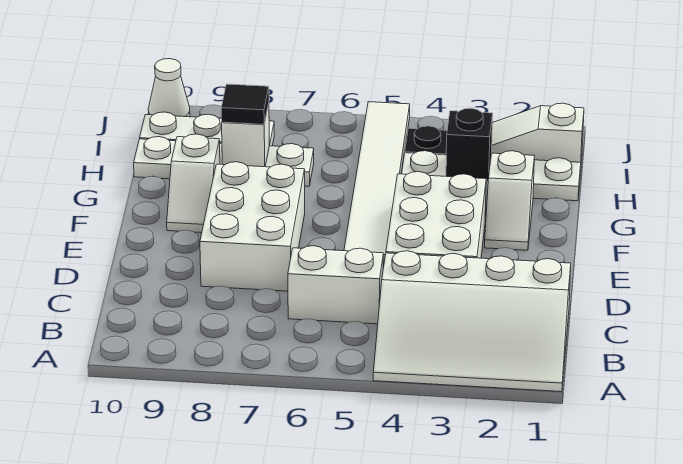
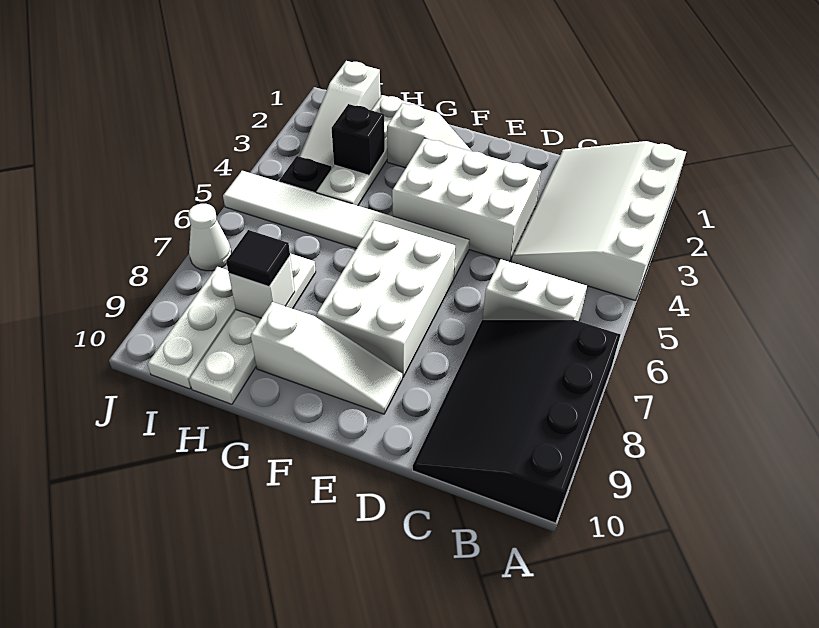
white slope A1:C4 level 1 top C -> white slope A1:C4 level 1 top A
none -> black slope A7:C10 level 1 top A
white brick C5:C6 level 1 -> white brick B6:C6 level 1
white brick D7:F8 level 1 -> white brick E6:F8 level 1
white slope F9:G9 level 1 top G -> white slope E9:G9 level 1 top G
white cone J10 level 1 -> white cone J7 level 1

